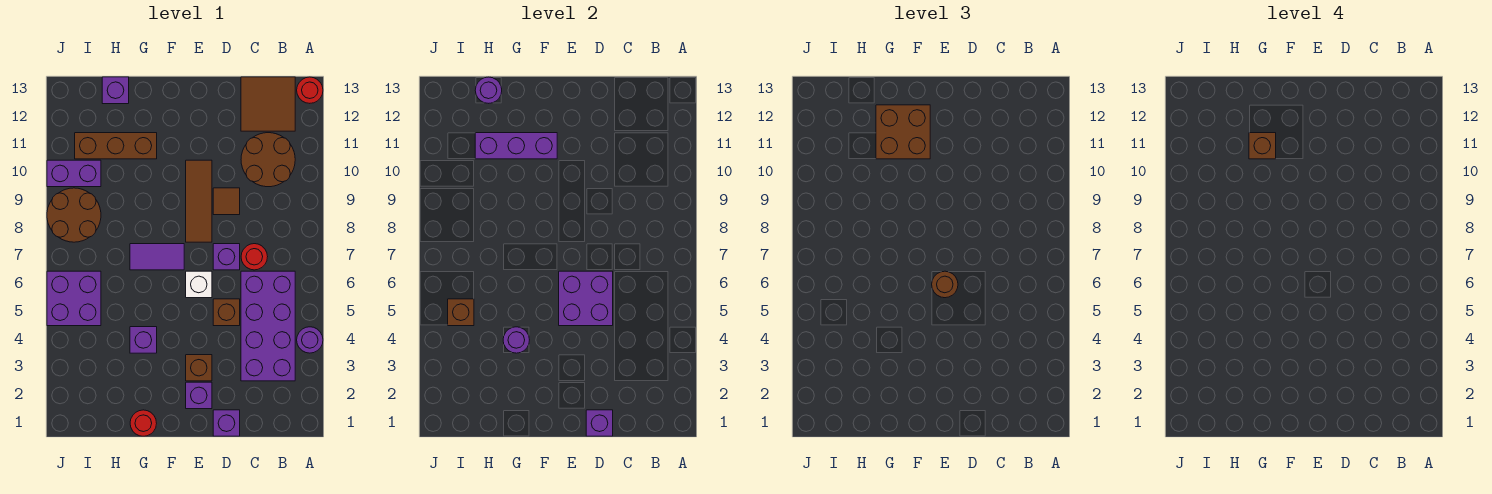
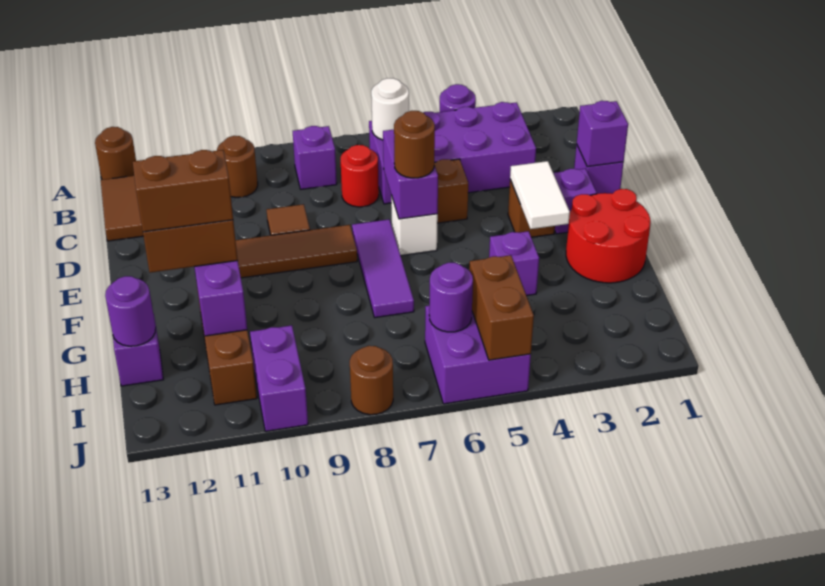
red round brick A13 level 1 -> brown round brick A13 level 1
none -> white round brick B6 level 2
brown round brick B10:C11 level 1 -> brown round brick B10 level 1
purple brick D5:E6 level 2 -> purple brick D6:E6 level 2
purple brick D7 level 1 -> purple brick B8 level 1
none -> white tile E3:F3 level 2
purple tile F7:G7 level 1 -> purple tile E7:G7 level 1
red round brick G1 level 1 -> red round brick F1:G2 level 1
purple round brick G4 level 2 -> purple round brick I6 level 2
brown brick G11 level 4 -> brown brick G11:G12 level 4
brown brick I5 level 2 -> brown brick I5:J5 level 2
brown round brick I8:J9 level 1 -> brown round brick J8 level 1

